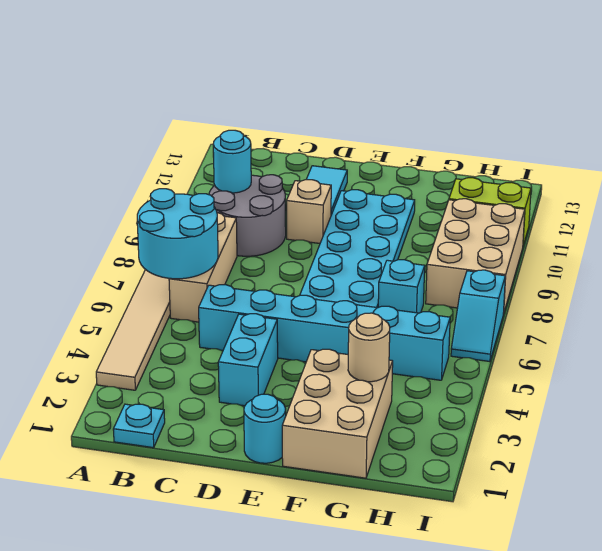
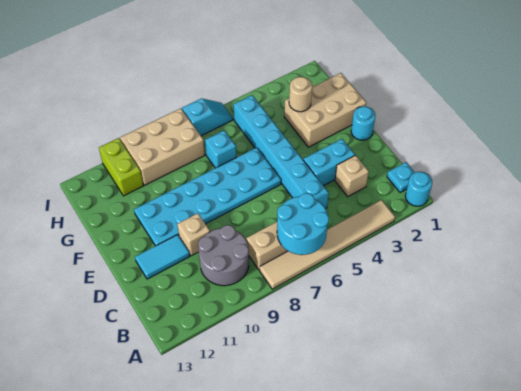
cyan round brick B10 level 2 -> cyan round brick A1 level 1
none -> tan brick C3 level 1

